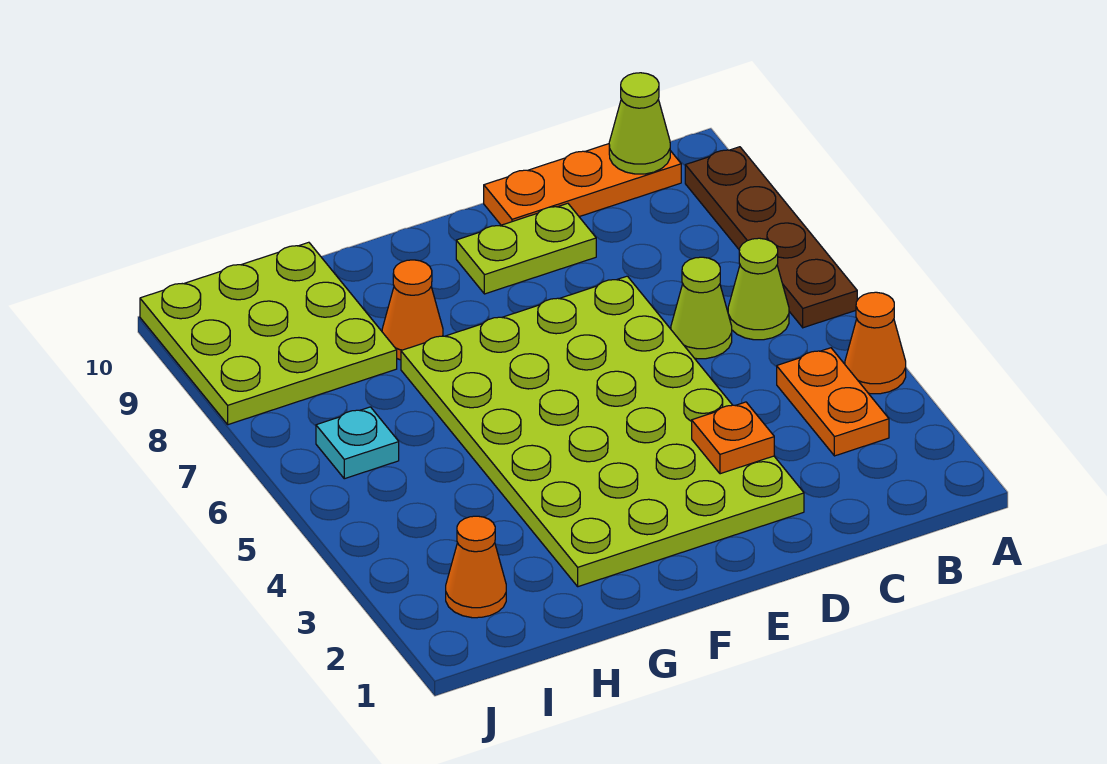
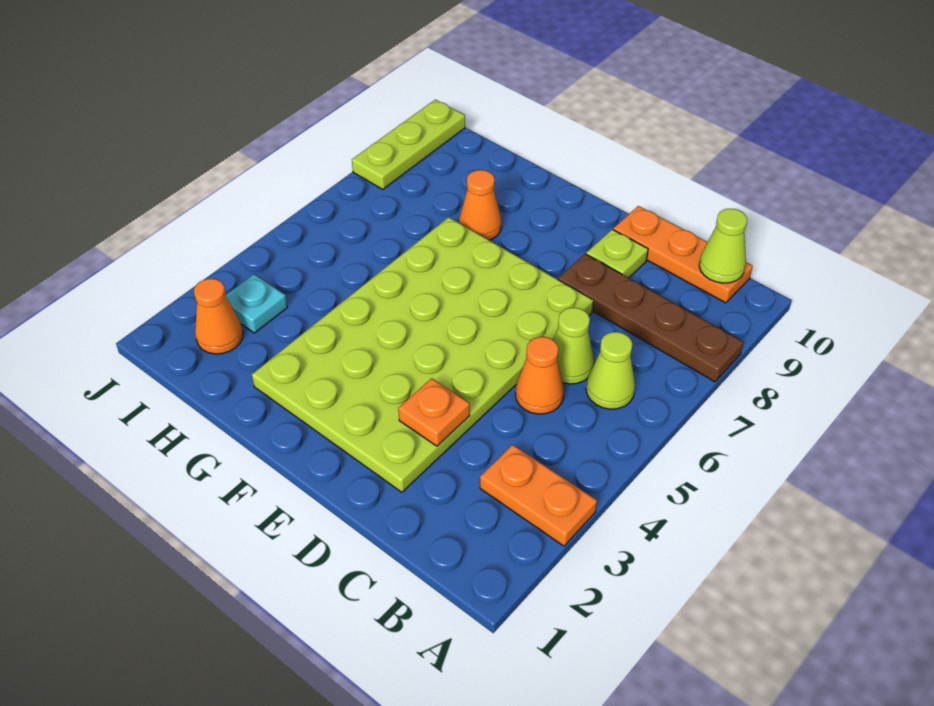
orange cone A4 level 1 -> orange cone C5 level 1
brown plate A6:A9 level 1 -> brown plate A8:D8 level 1
orange plate B3:B4 level 1 -> orange plate A3:B3 level 1
lime plate D9:E9 level 1 -> lime plate D9 level 1
lime plate H8:J10 level 1 -> lime plate J8:J10 level 1
cyan plate I6 level 1 -> cyan plate I3 level 1

